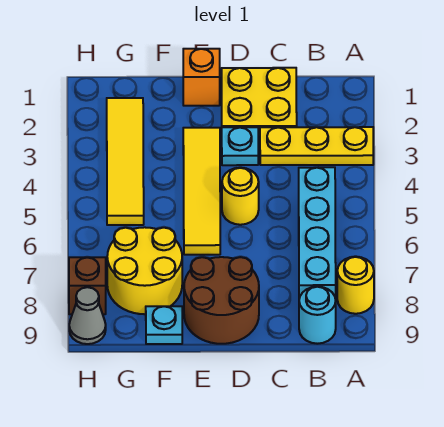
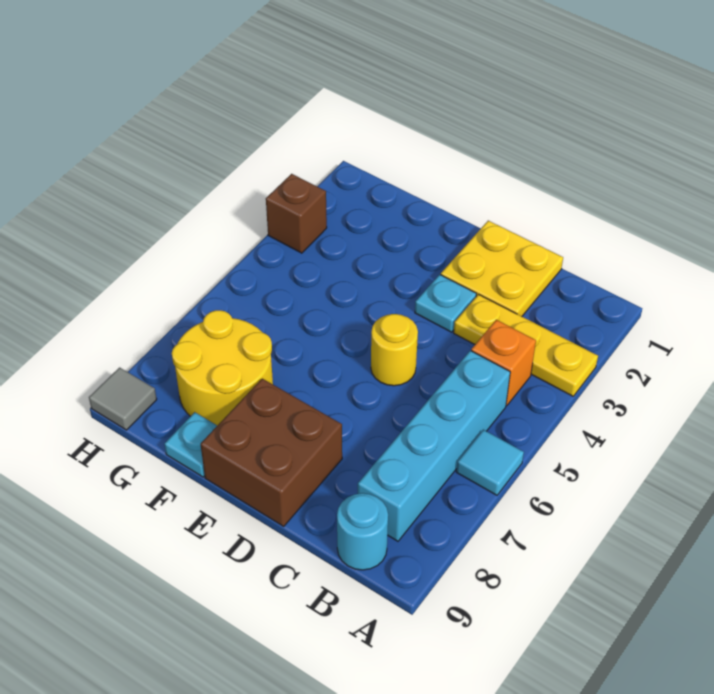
none -> cyan tile A6 level 1
yellow round brick A8 level 1 -> none
brown round brick D8:E9 level 1 -> brown brick D8:E9 level 1
orange brick E1 level 1 -> orange brick B4 level 1
yellow tile E3:E6 level 1 -> none
yellow tile G2:G5 level 1 -> none
brown brick H8 level 1 -> brown brick H3 level 1
grey cone H9 level 1 -> grey tile H9 level 1

